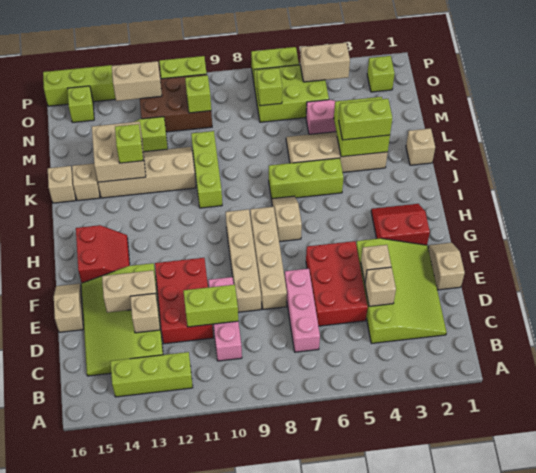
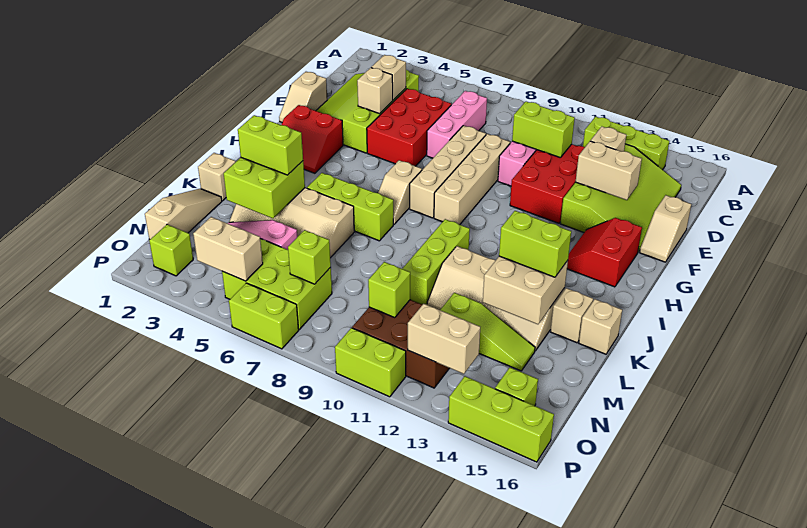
lime brick K13 level 3 -> lime brick K13:K14 level 3
none -> tan slope L1:N1 level 1 top N

